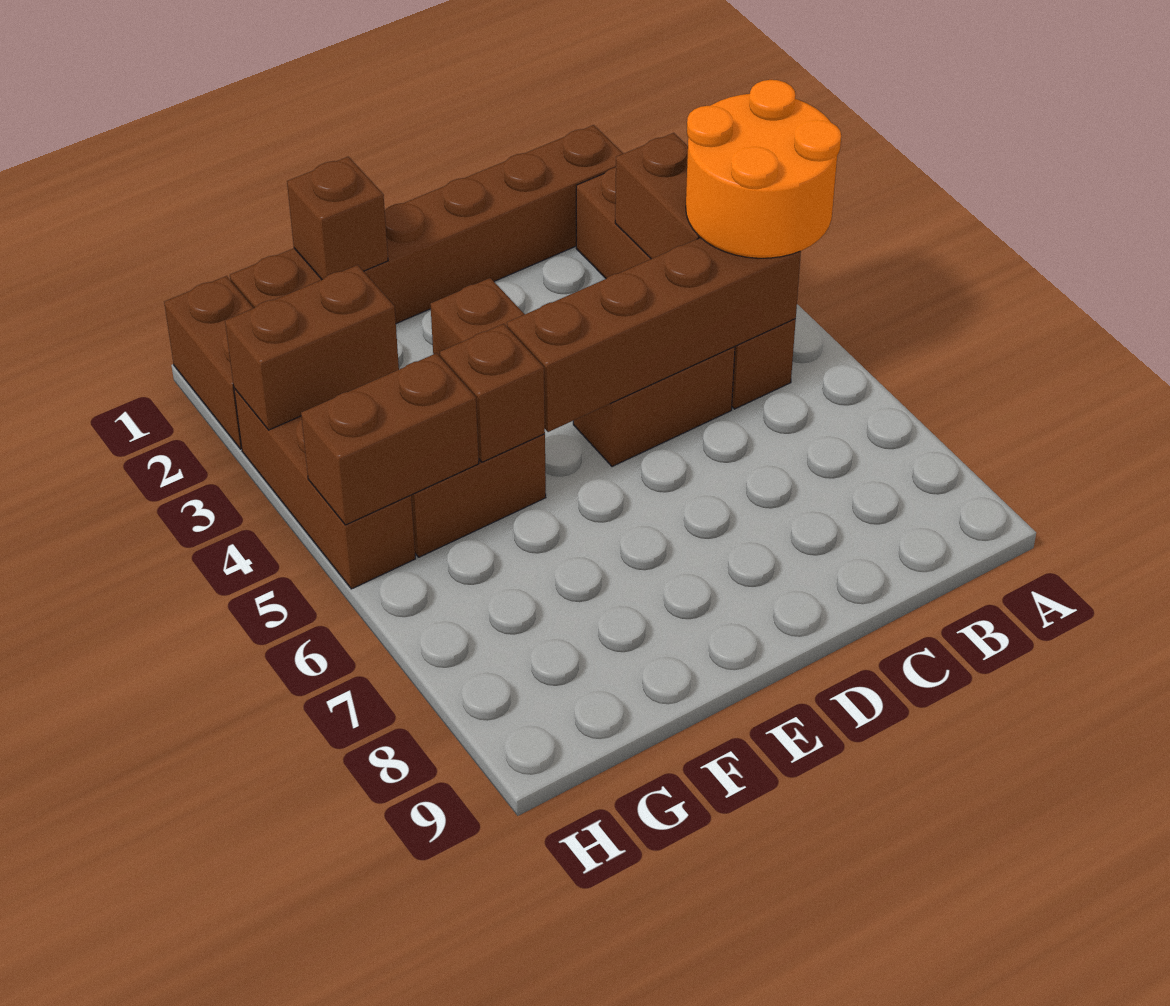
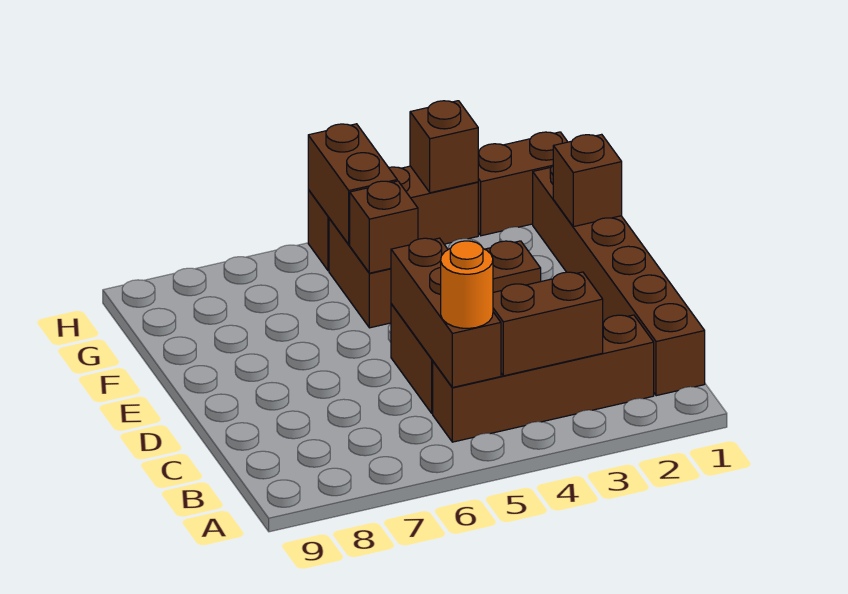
orange round brick A4:B5 level 3 -> orange round brick B5 level 3
brown brick B5:E5 level 2 -> brown brick B5:D5 level 2
brown brick G3:H3 level 2 -> brown brick H3 level 2

